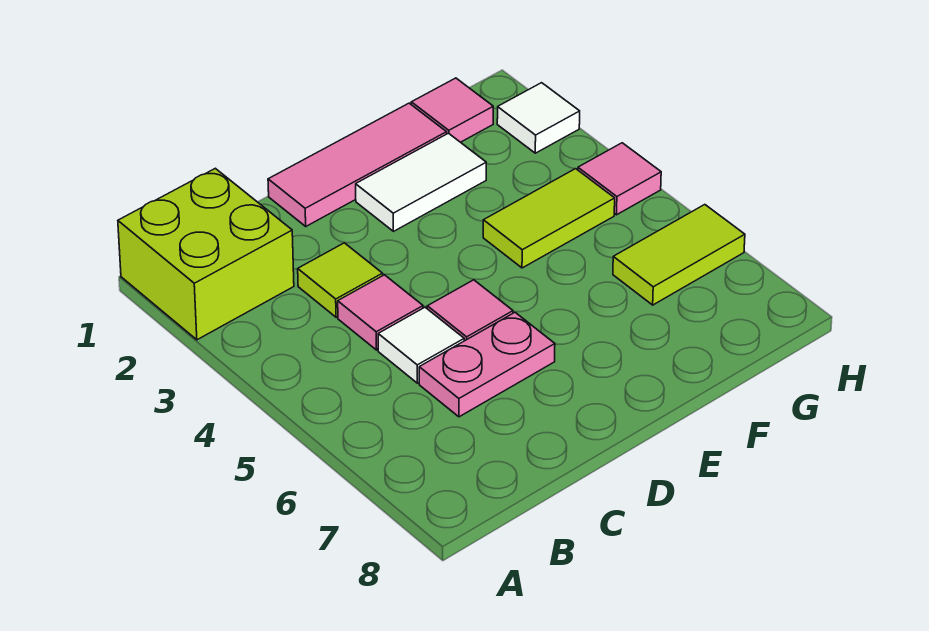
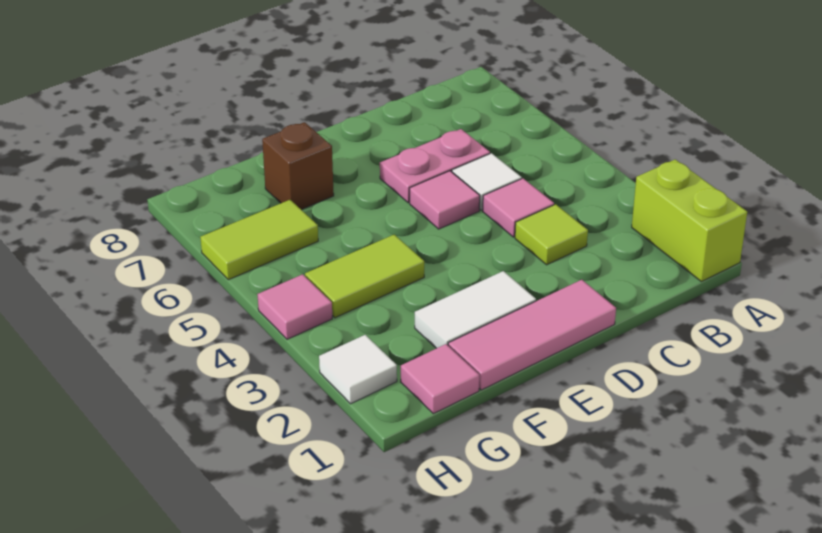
lime brick A1:B2 level 1 -> lime brick A1:A2 level 1
none -> brown brick F7 level 1

